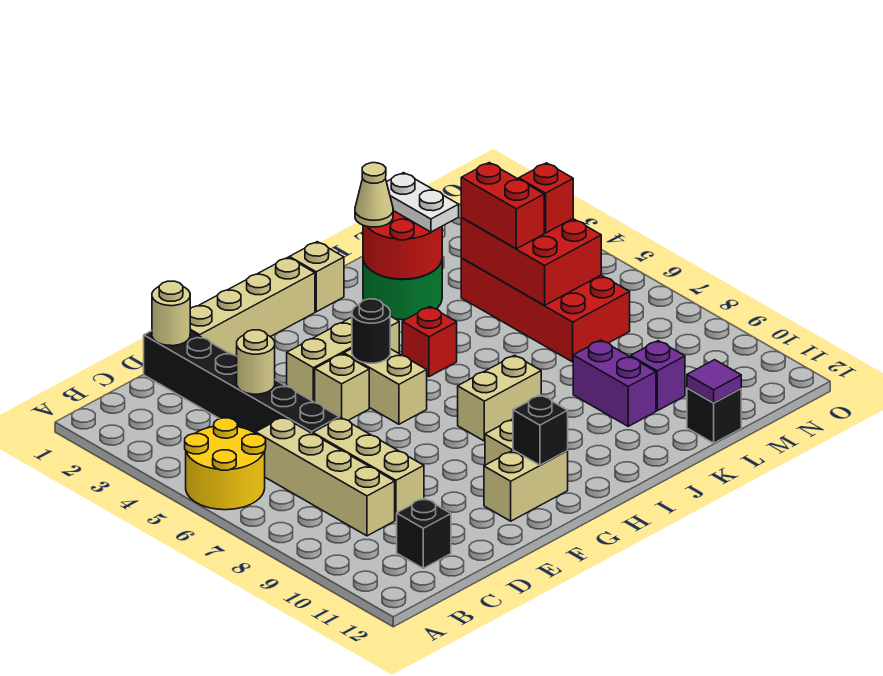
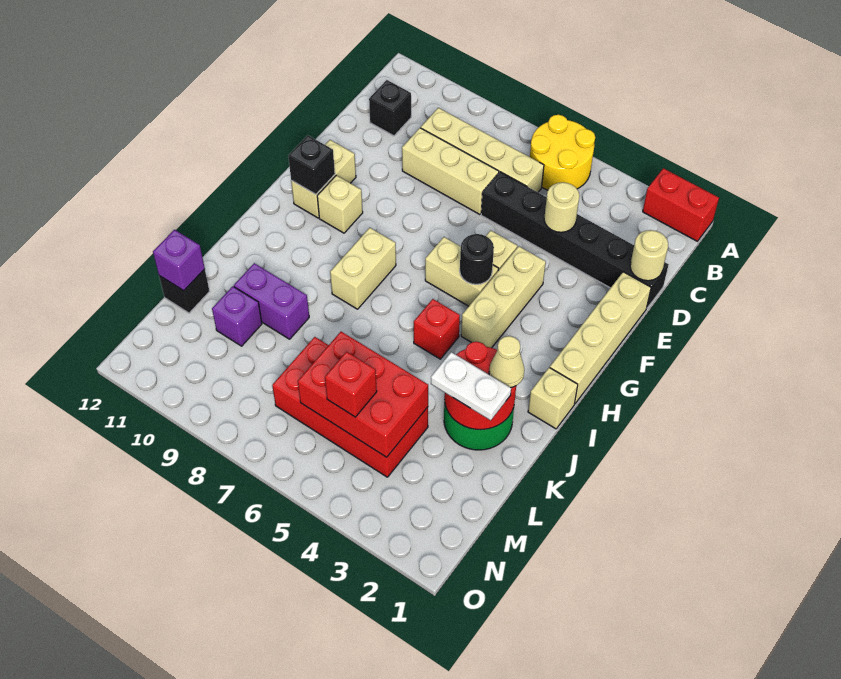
red brick L4:L5 level 3 -> red brick A1:A2 level 1
purple tile L12 level 2 -> purple brick L12 level 2

